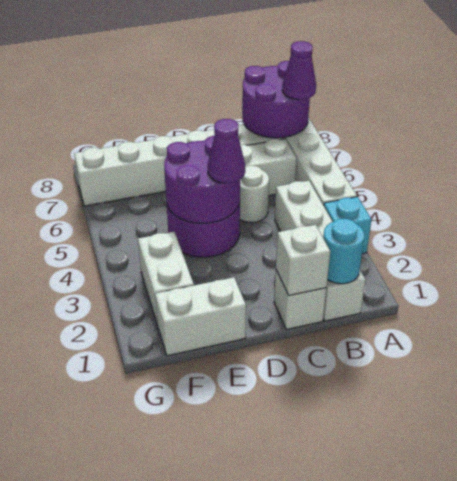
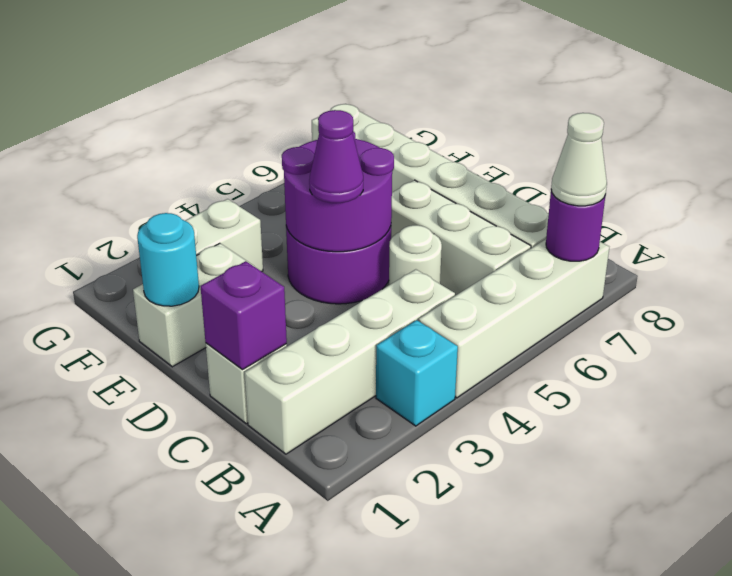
purple round brick A7:B8 level 2 -> purple round brick A7 level 2
purple cone A7 level 3 -> white cone A7 level 3
cyan round brick B1 level 2 -> cyan round brick E1 level 2
white brick C1 level 2 -> purple brick C1 level 2
white brick E1:F1 level 1 -> white brick E1:E2 level 1

